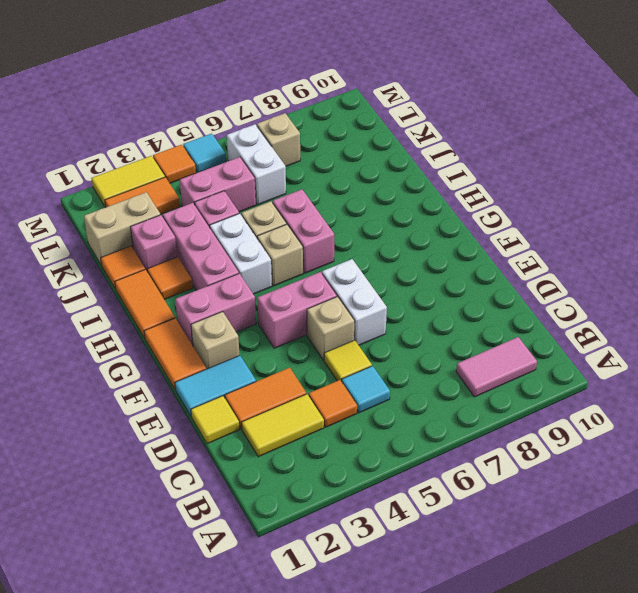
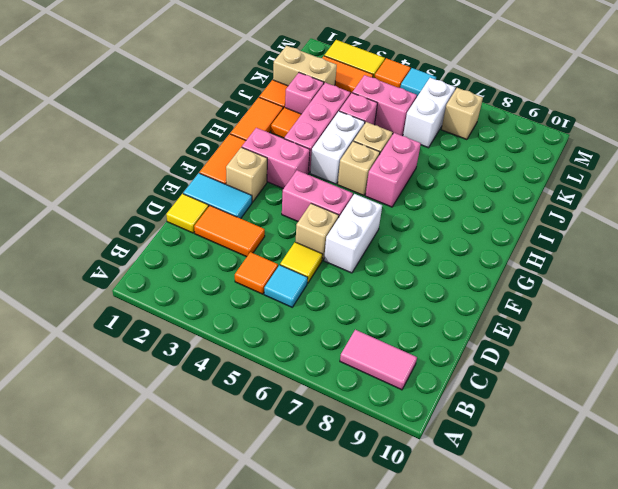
yellow tile C2:C3 level 1 -> none

